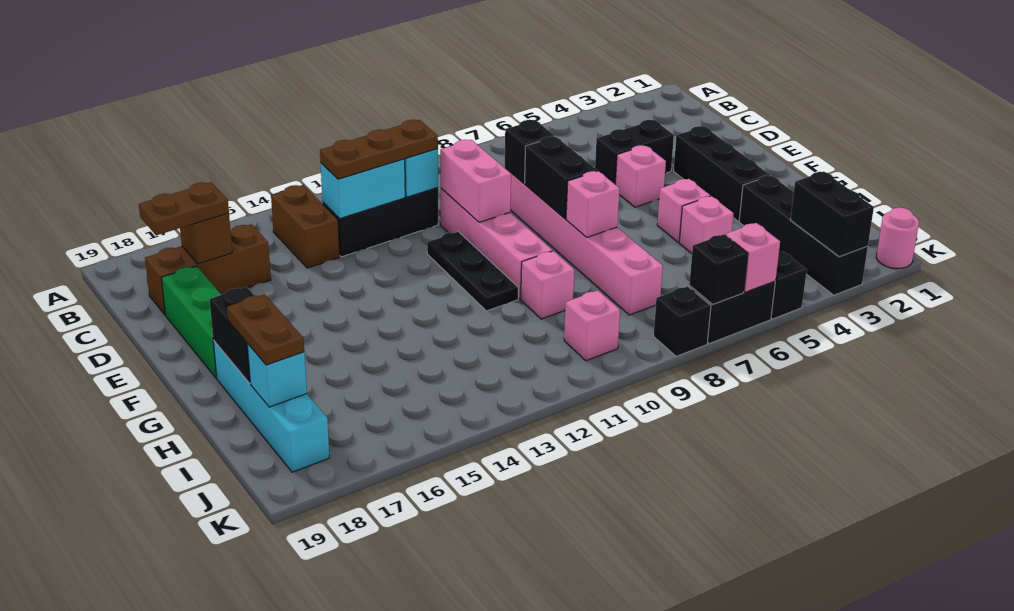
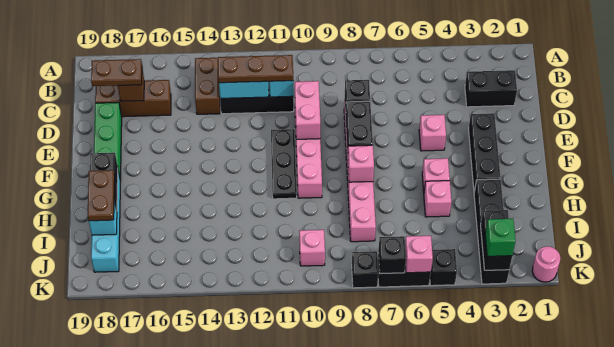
black brick D4:D5 level 1 -> black brick C2:C3 level 1
pink brick H10 level 1 -> none
none -> green brick K3 level 3

